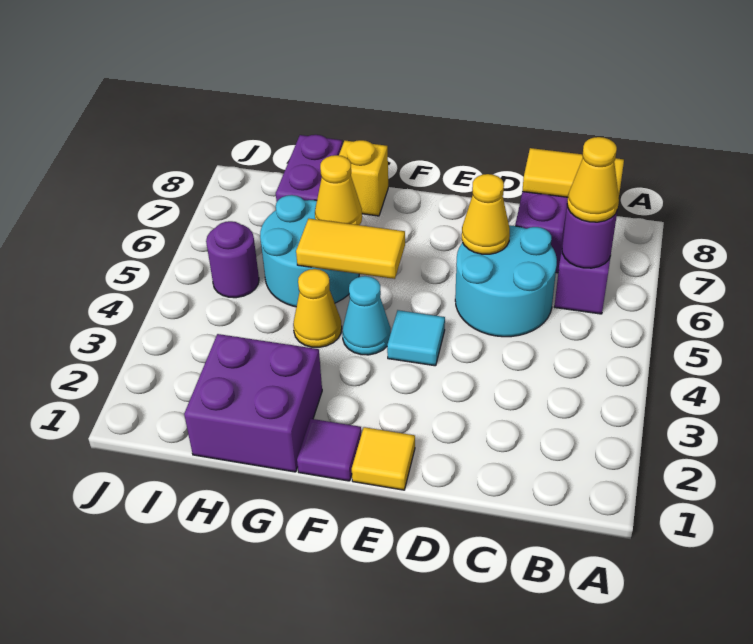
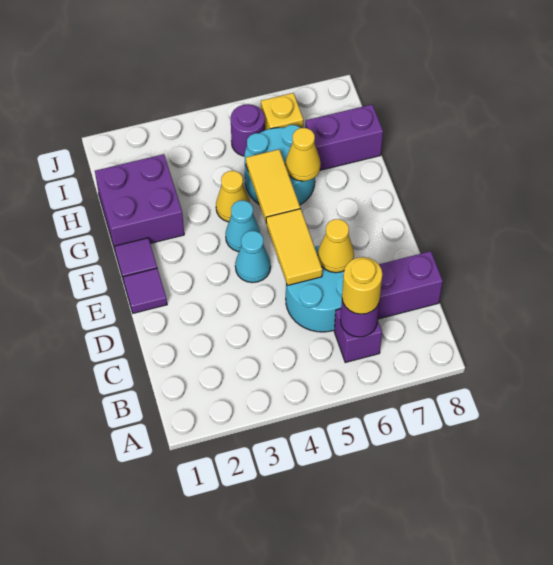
yellow cone B6 level 3 -> yellow round brick B6 level 3
yellow tile B8:C8 level 2 -> yellow tile D5:E5 level 2
yellow tile E1 level 1 -> purple tile E1 level 1
cyan tile E4 level 1 -> cyan cone E4 level 1
yellow brick G8 level 1 -> yellow brick I6 level 1

